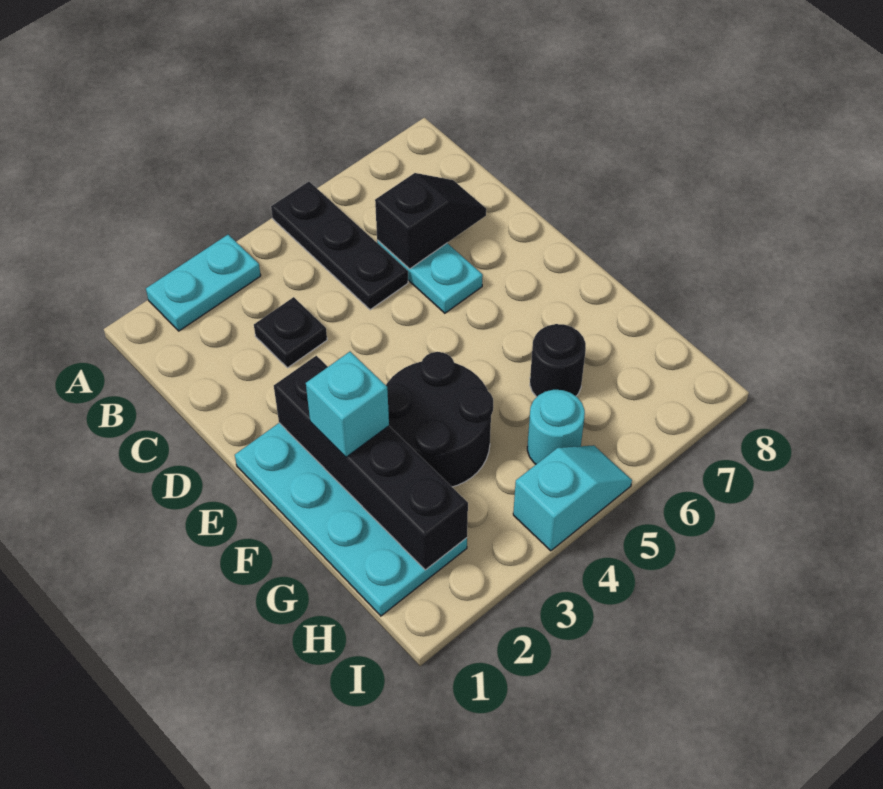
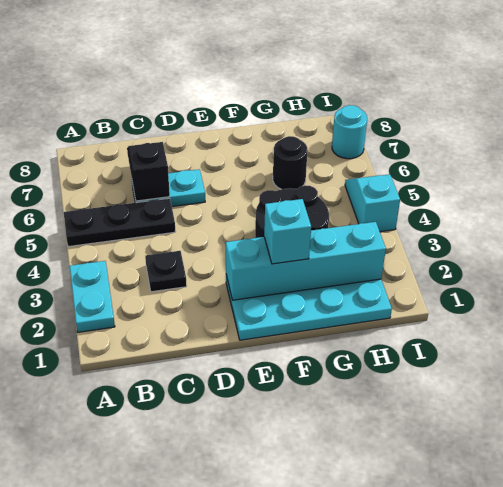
black brick E2:H2 level 2 -> cyan brick E2:H2 level 2
cyan round brick H5 level 1 -> cyan round brick I7 level 1

